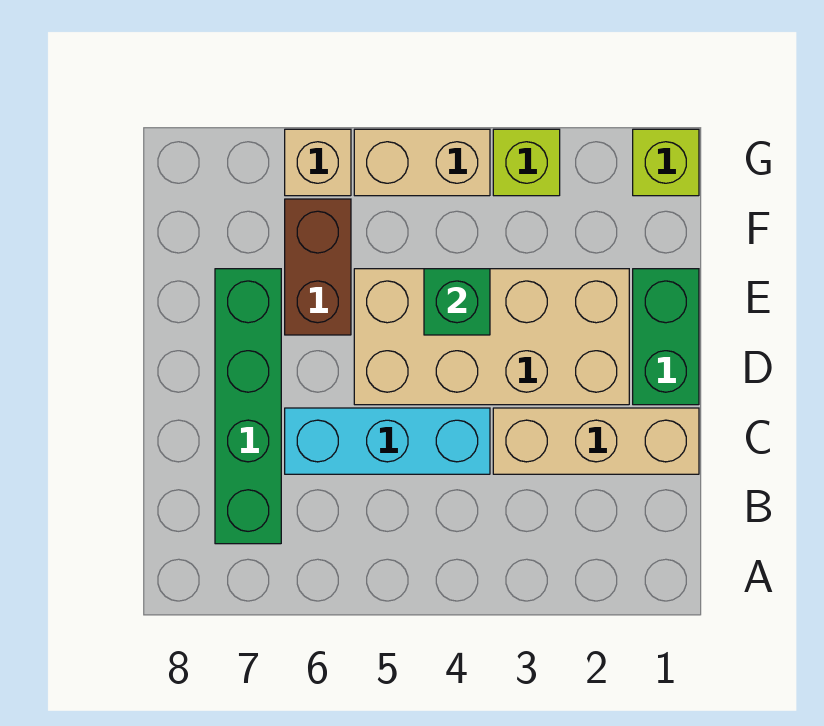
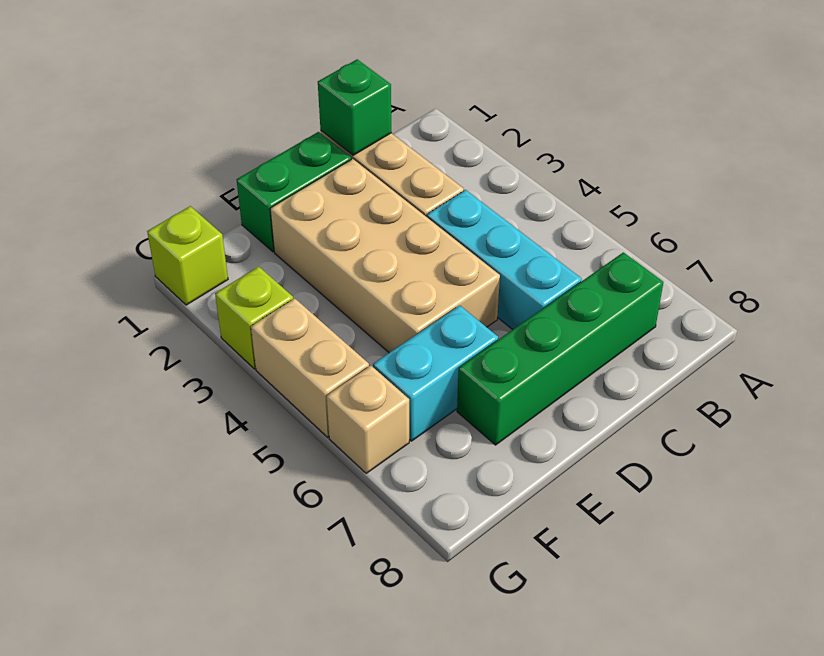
green brick E4 level 2 -> green brick C1 level 2
brown brick E6:F6 level 1 -> cyan brick E6:F6 level 1

